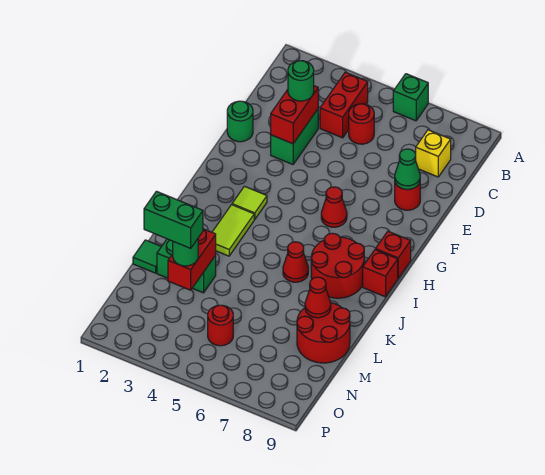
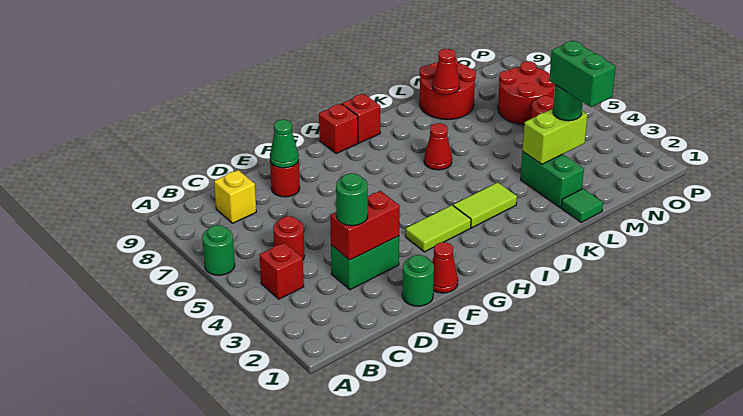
green brick A6 level 1 -> green round brick A6 level 1
red brick B4:C4 level 1 -> red brick B4 level 1
red cone G6 level 1 -> red cone F1 level 1
lime tile H3 level 1 -> lime tile G3:H3 level 1
red round brick I7:J8 level 1 -> red round brick N6:O7 level 1
red brick L3:M3 level 2 -> lime brick L3:M3 level 2

